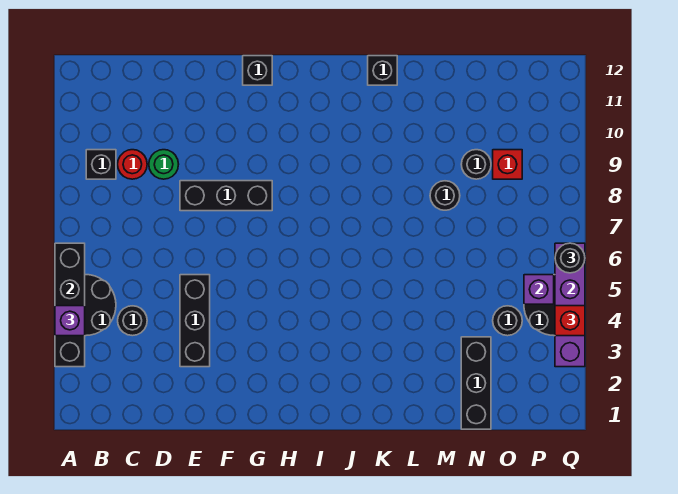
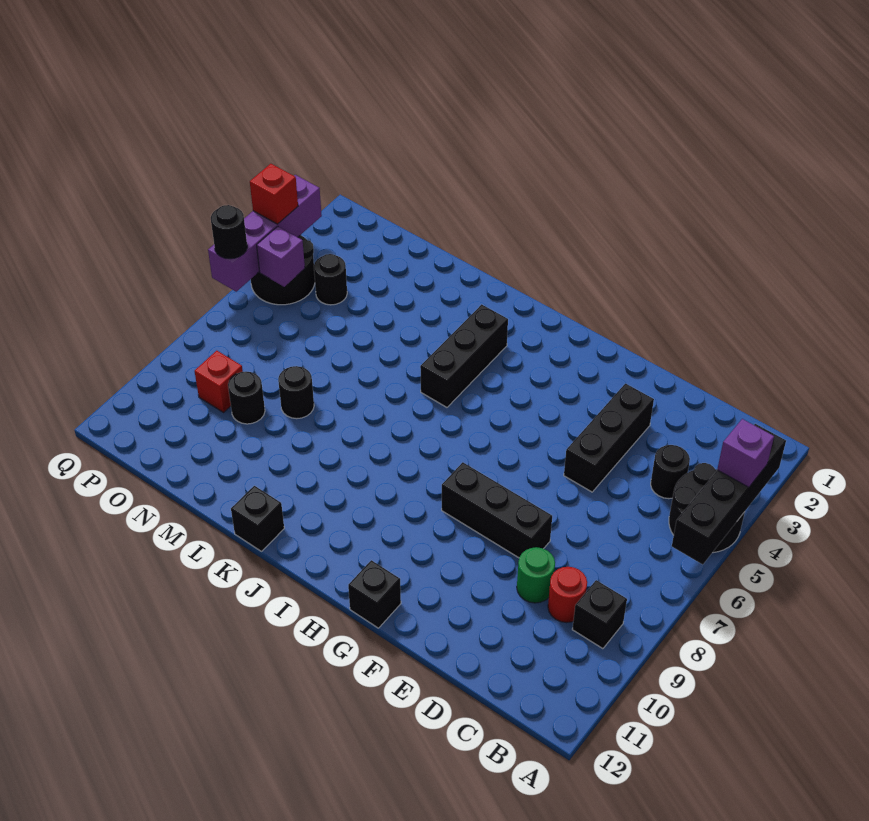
black brick N1:N3 level 1 -> black brick J3:J5 level 1

